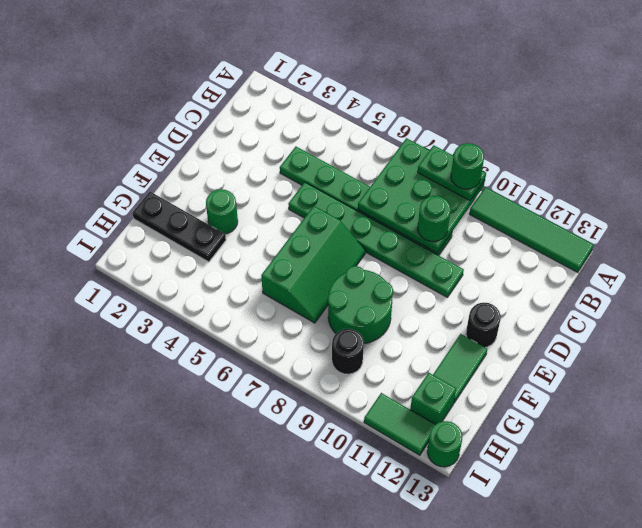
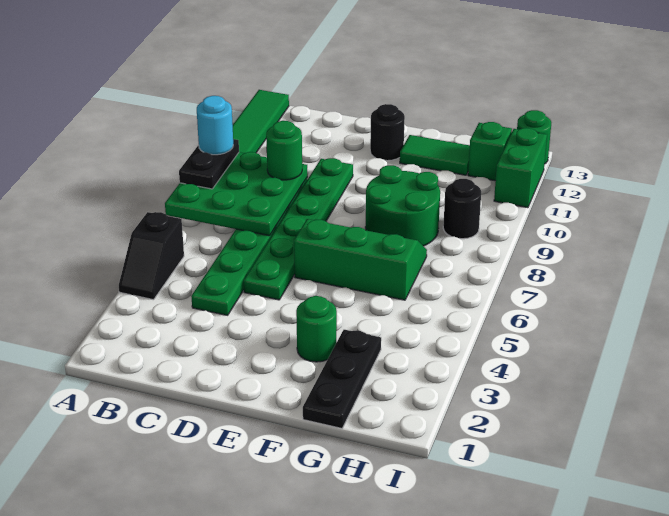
none -> black slope A4:A5 level 1 top 5
green plate A8:A9 level 3 -> black plate A8:A9 level 3
green round brick A9 level 4 -> cyan round brick A9 level 4
green tile I11:I12 level 1 -> green brick I11:I12 level 1

